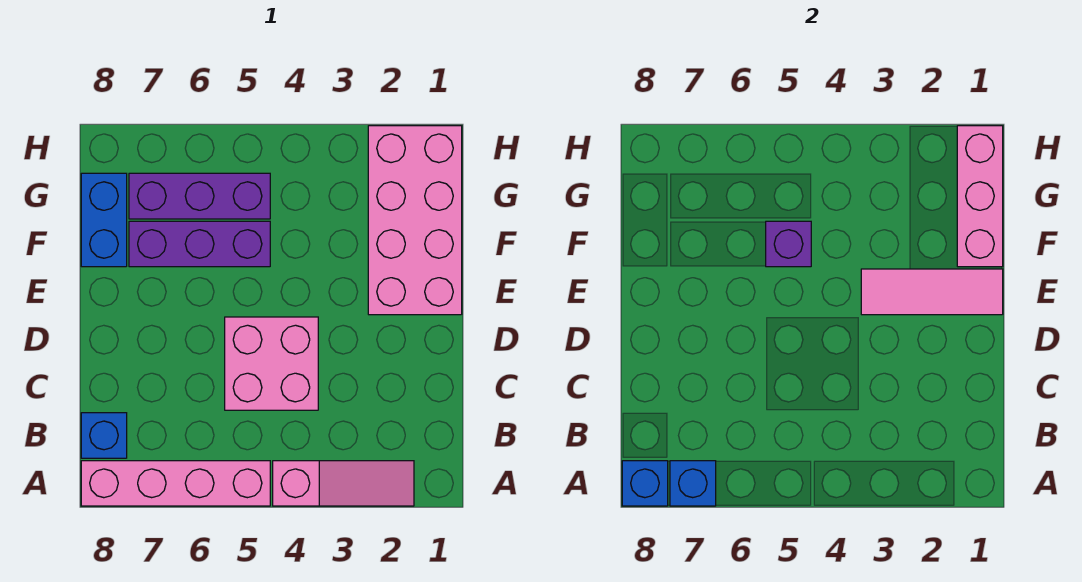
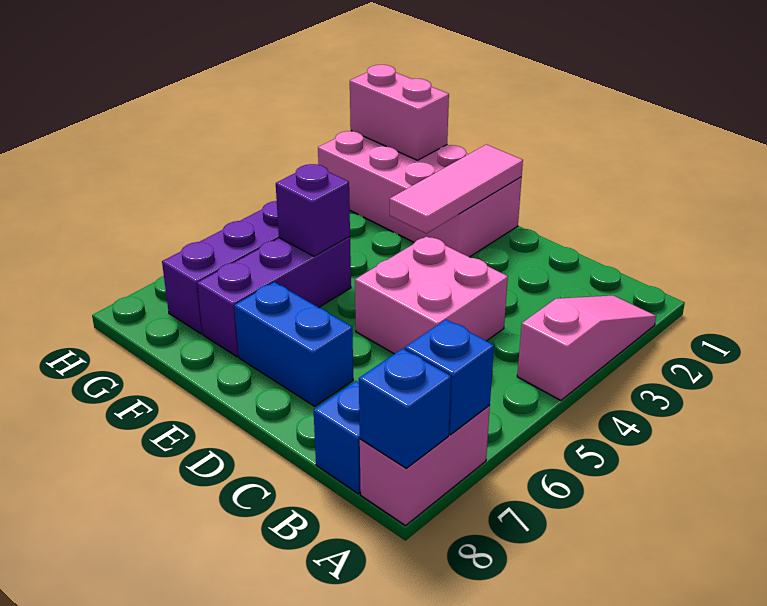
pink brick A5:A8 level 1 -> pink brick A7:A8 level 1
pink brick F1:H1 level 2 -> pink brick G1:H1 level 2
blue brick F8:G8 level 1 -> blue brick D7:E7 level 1

